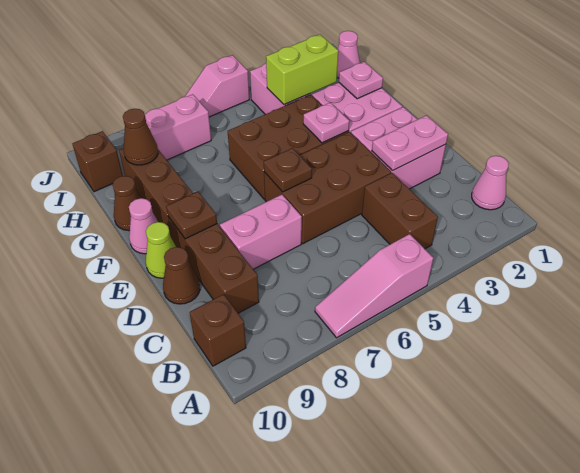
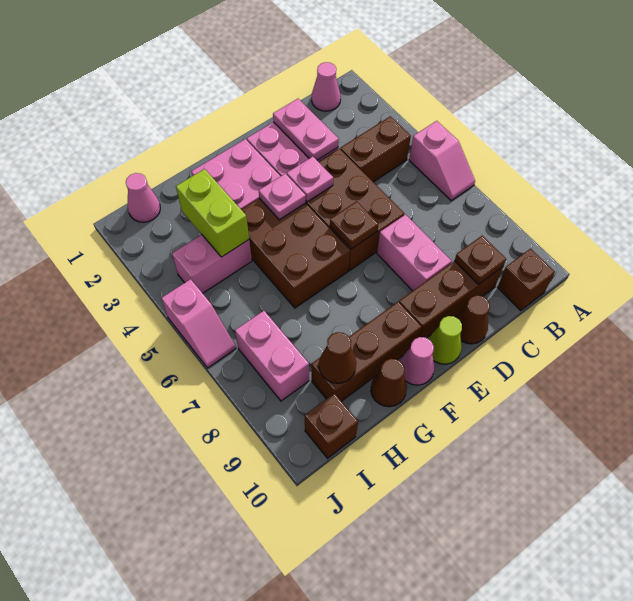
pink slope A5:A7 level 1 top 5 -> pink slope A5:A6 level 1 top 5
brown plate E9 level 2 -> brown plate C9 level 2
pink plate G2 level 2 -> pink plate E4 level 2

